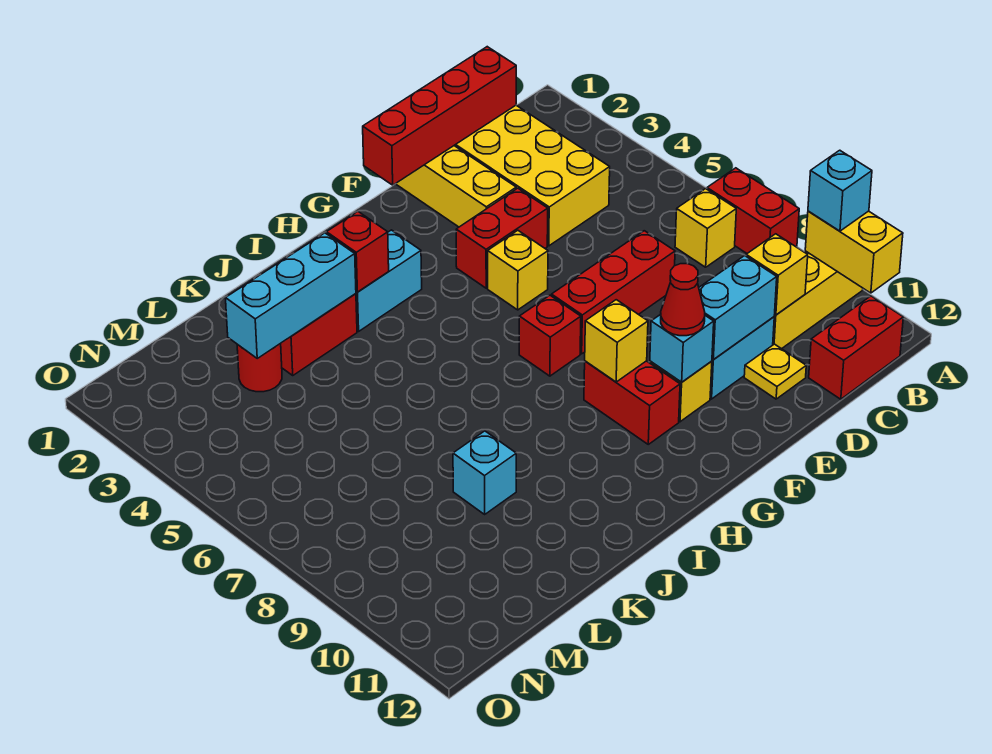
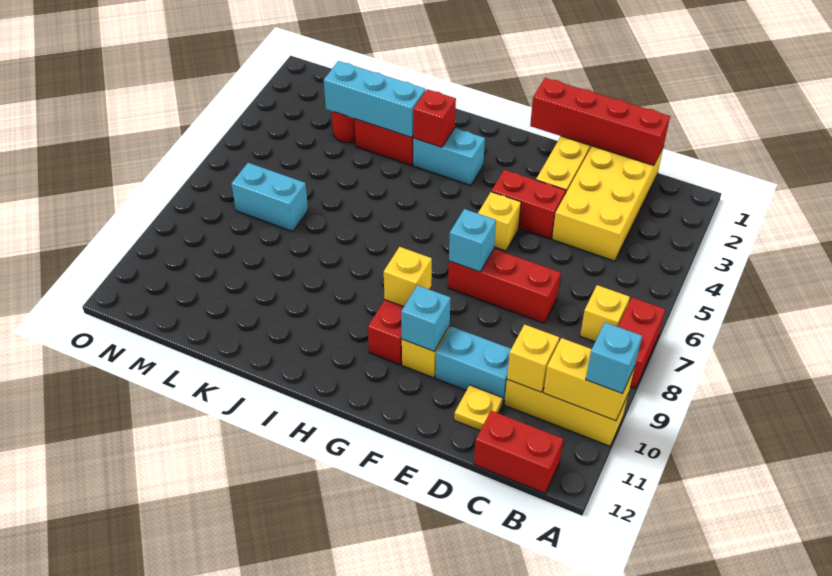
yellow brick A10:A11 level 2 -> yellow brick A10:B10 level 2
cyan brick D10:E10 level 2 -> cyan brick L7:M7 level 1
red cone F10 level 3 -> none
red brick G7 level 1 -> none
cyan brick K9 level 1 -> cyan brick F7 level 2

